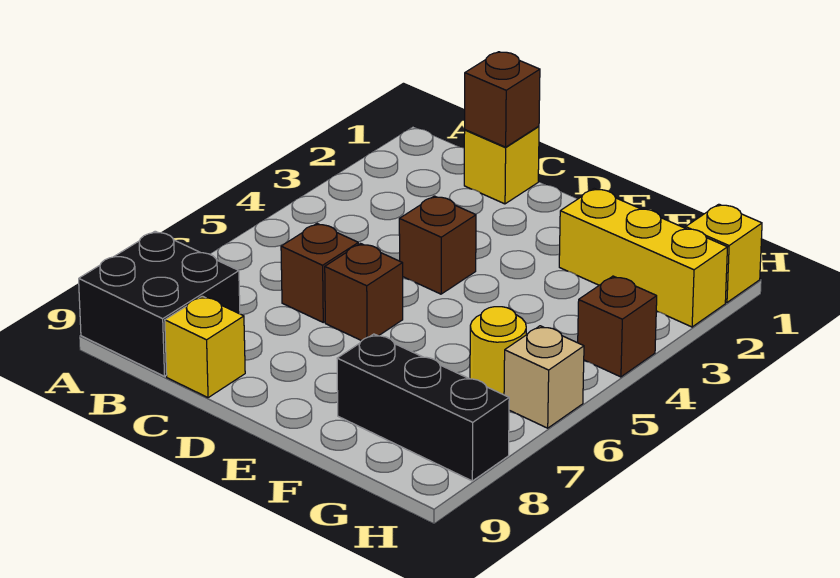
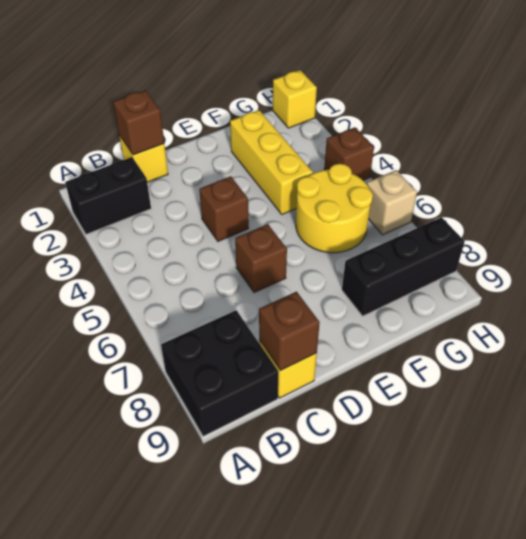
none -> black brick A2:B2 level 1
brown brick C6 level 1 -> brown brick C9 level 2
yellow brick F2:H2 level 1 -> yellow brick F2:F4 level 1
yellow round brick G6 level 1 -> yellow round brick F5:G6 level 1

